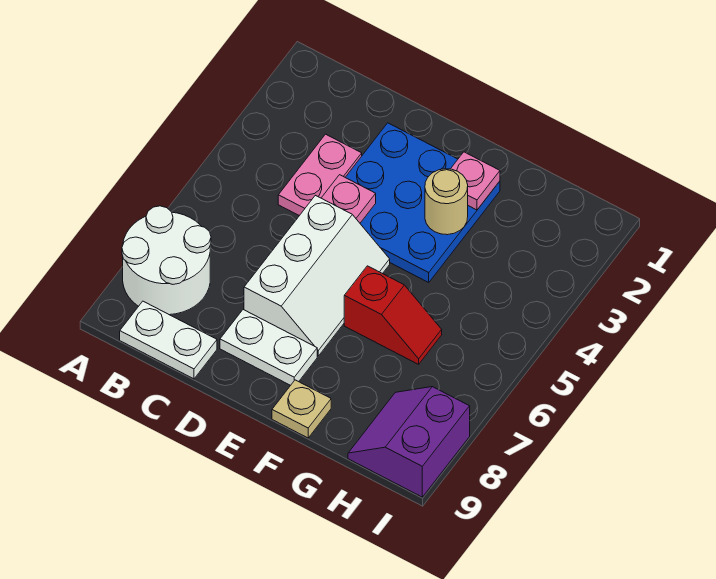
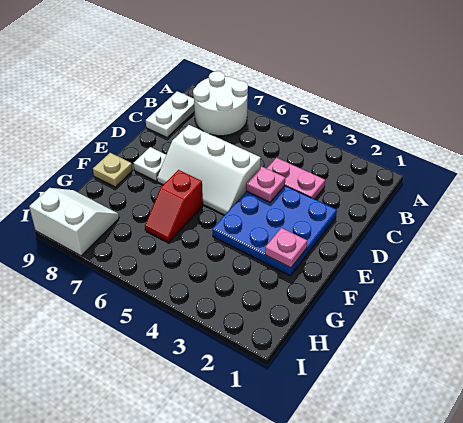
white plate D8:E8 level 1 -> white plate E8 level 1
tan round brick F3 level 2 -> none
purple slope H8:I9 level 1 top I -> white slope H8:I9 level 1 top I

